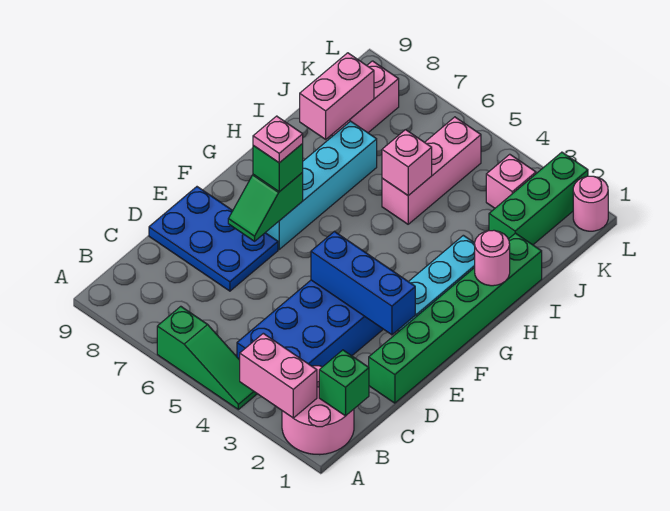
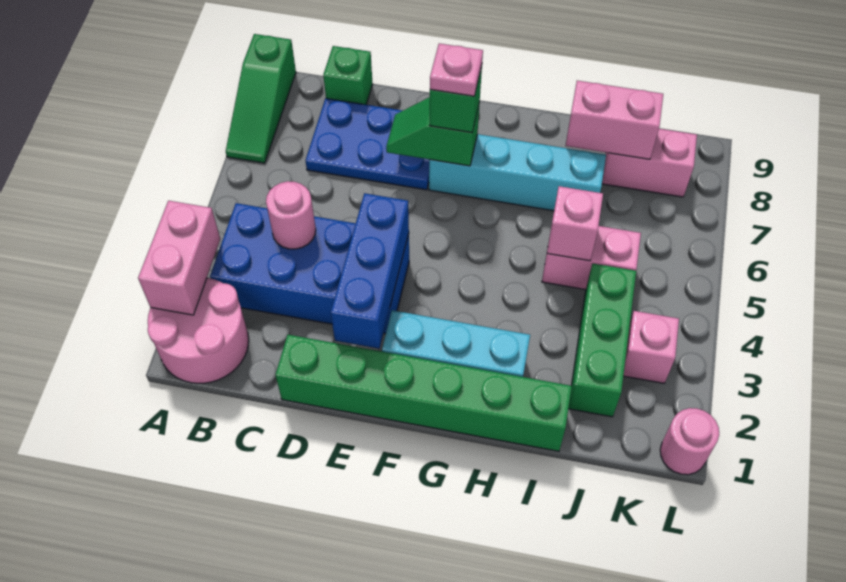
green slope A4:A6 level 1 top 6 -> green slope A7:A9 level 1 top 9
green brick B1 level 2 -> green brick C9 level 1
blue plate D7:E9 level 1 -> blue plate C7:E8 level 1
pink round brick H1 level 2 -> pink round brick C4 level 2
pink brick I5:K5 level 1 -> pink brick I5:J5 level 1
green brick J2:L2 level 1 -> green brick J2:J4 level 1

